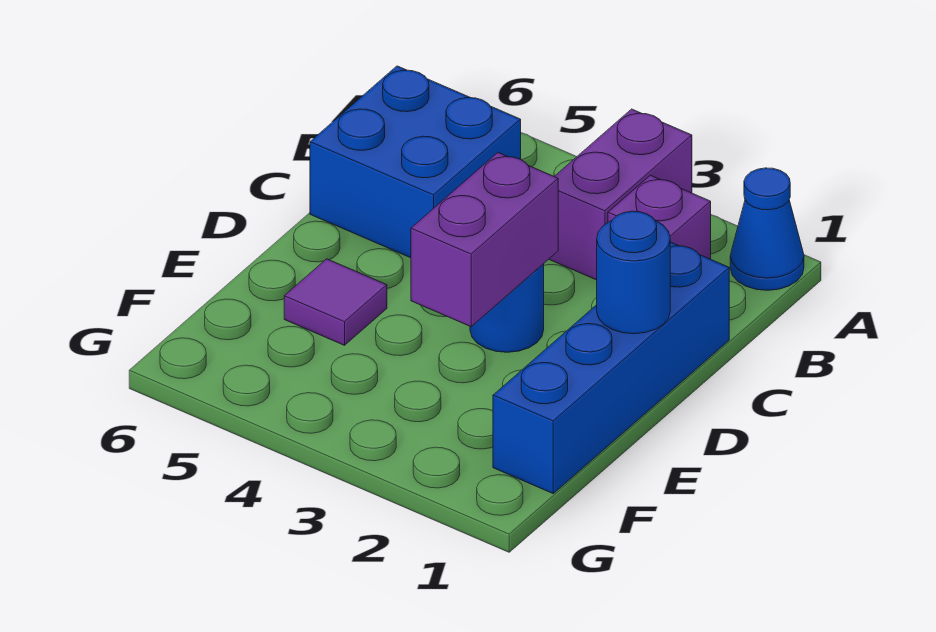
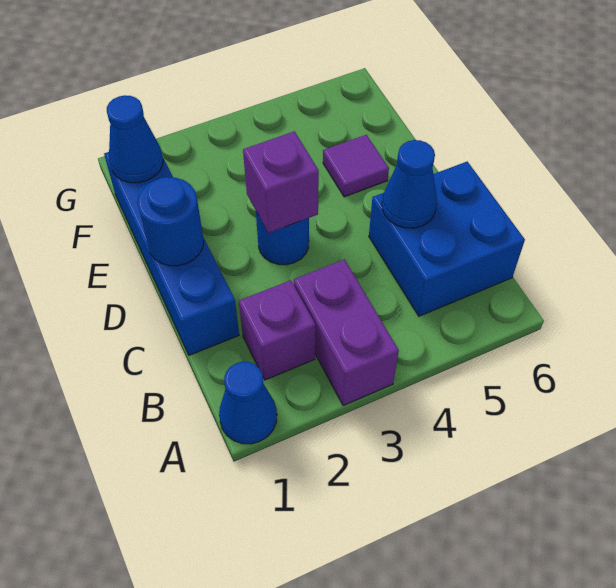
none -> blue cone C5 level 2
purple brick D3:E3 level 2 -> purple brick D3 level 2
none -> blue cone F1 level 2

